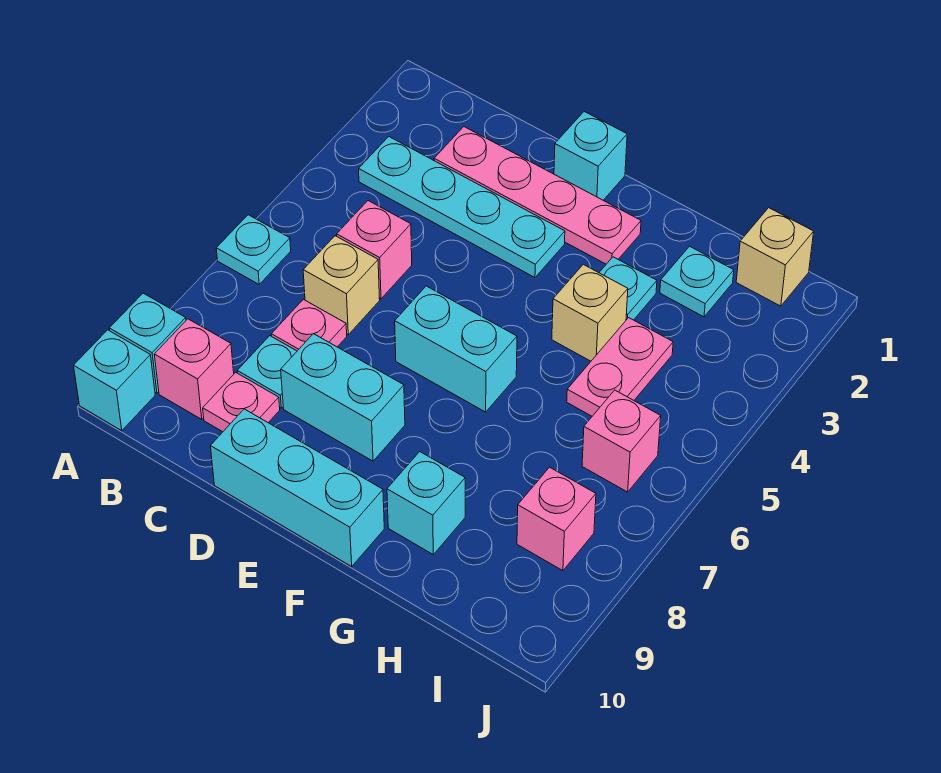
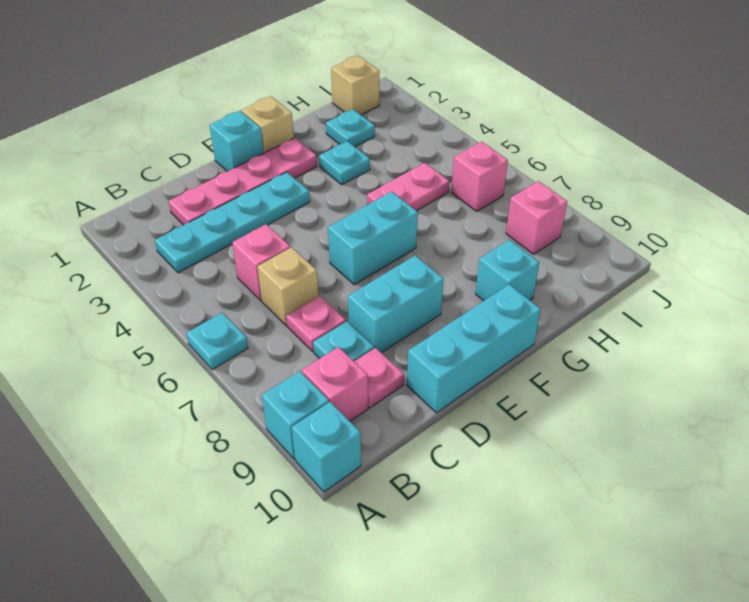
tan brick G4 level 1 -> tan brick F1 level 1
pink plate H4:H5 level 1 -> pink plate G5:H5 level 1

